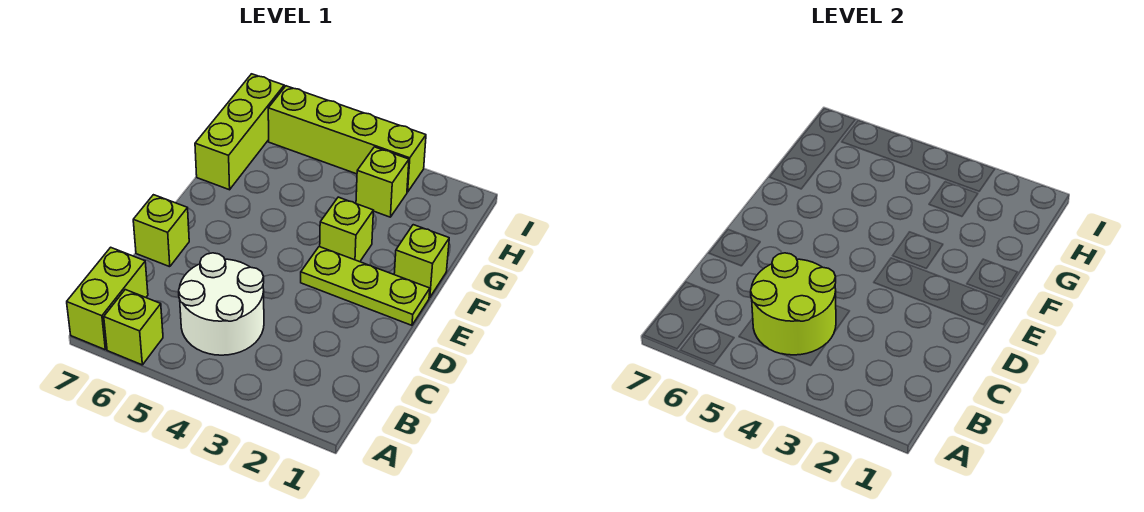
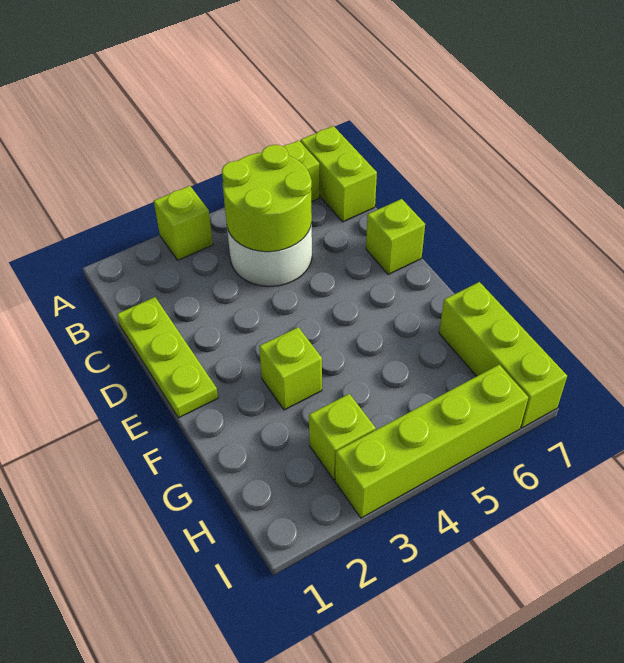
lime plate E1:E3 level 1 -> lime plate C1:E1 level 1
lime brick F1 level 1 -> lime brick A3 level 1

